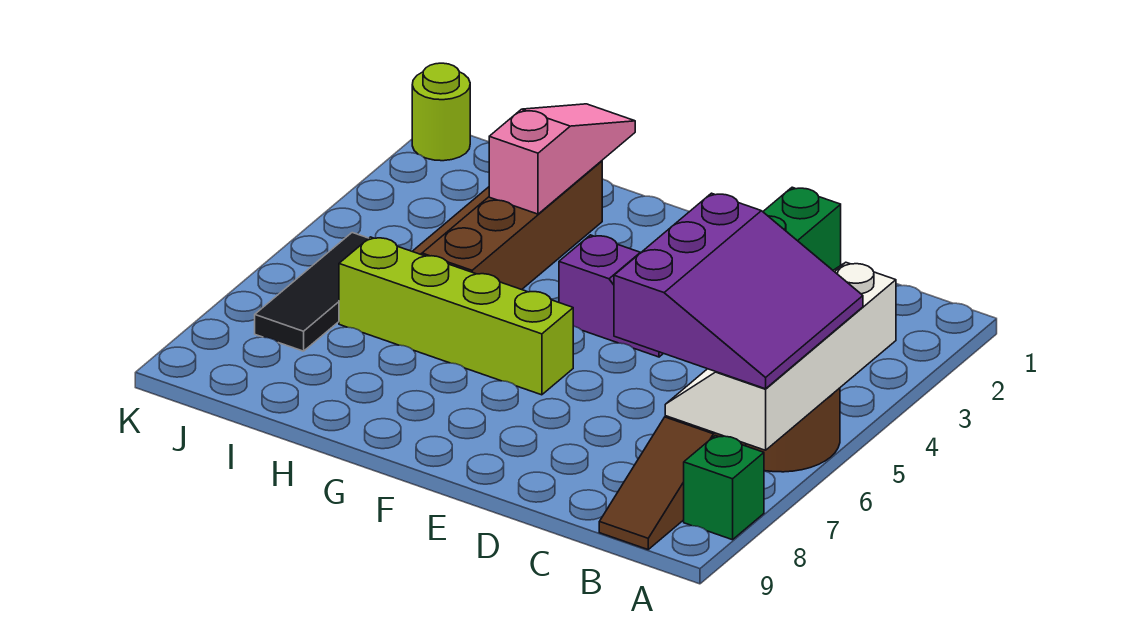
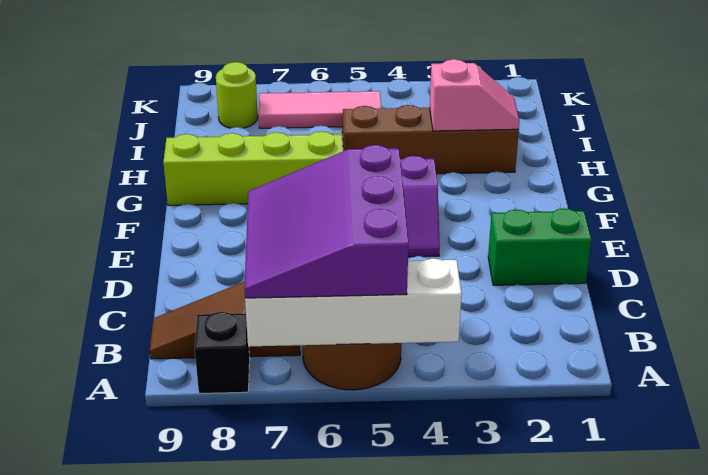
purple slope A5:C7 level 3 top C -> purple slope A5:C7 level 3 top 5
green brick A8 level 1 -> black brick A8 level 1
lime brick F6:I6 level 1 -> lime brick G6:G9 level 1
pink slope H1:H3 level 2 top 3 -> pink slope H2:H3 level 2 top 3
black tile J5:J7 level 1 -> pink tile J5:J7 level 1
lime round brick K1 level 1 -> lime round brick J8 level 1

